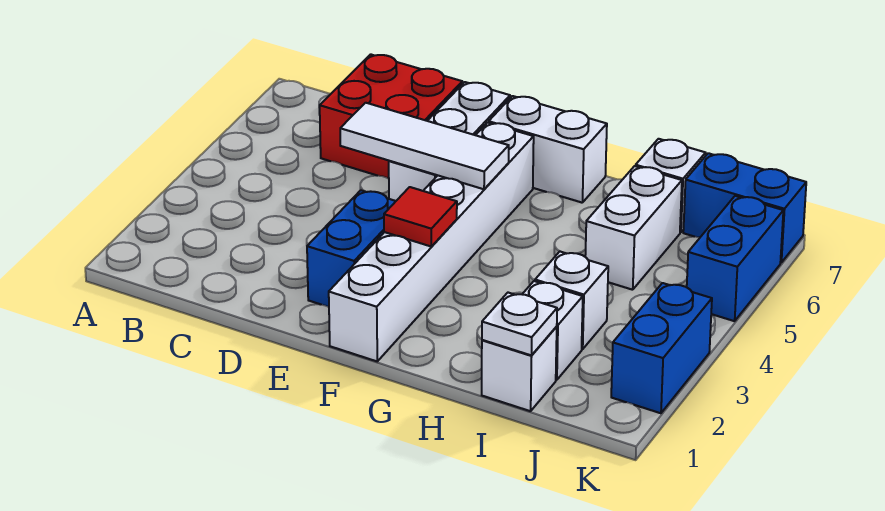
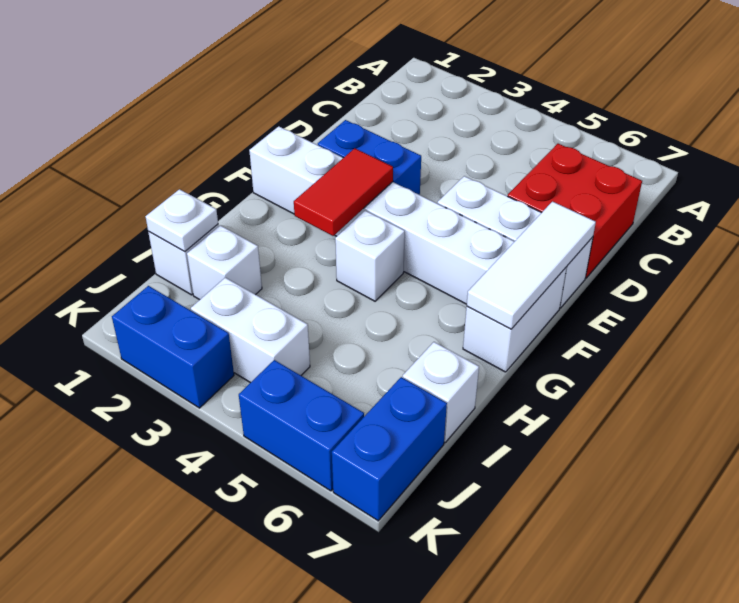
white tile D5:F5 level 2 -> white tile E7:G7 level 2
red tile F3 level 2 -> red tile F3:G3 level 2
white brick I3 level 1 -> white brick G4 level 1
white brick I5:I6 level 1 -> white brick J3:J4 level 1

